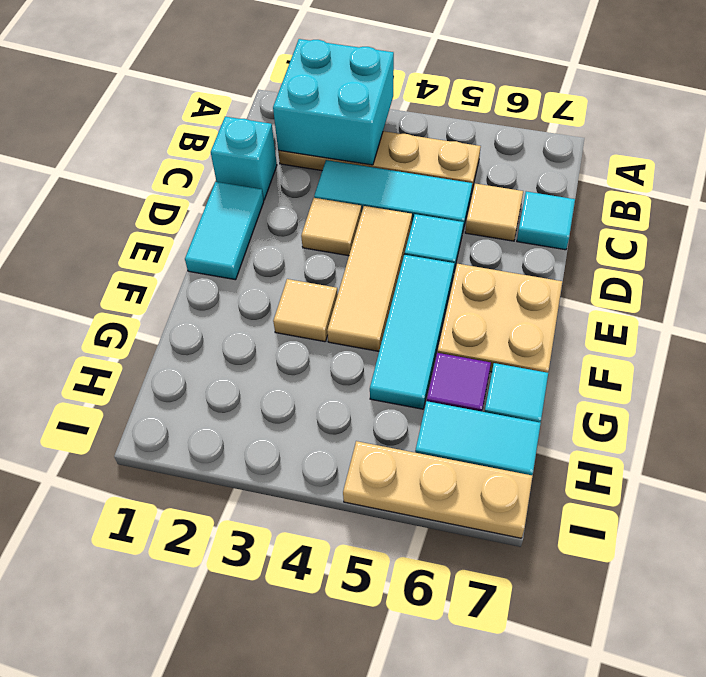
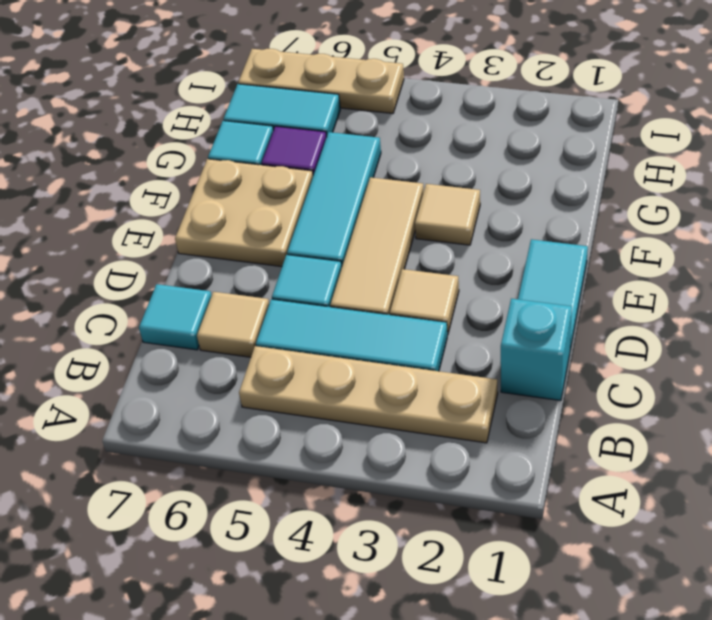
cyan brick A2:B3 level 2 -> none

